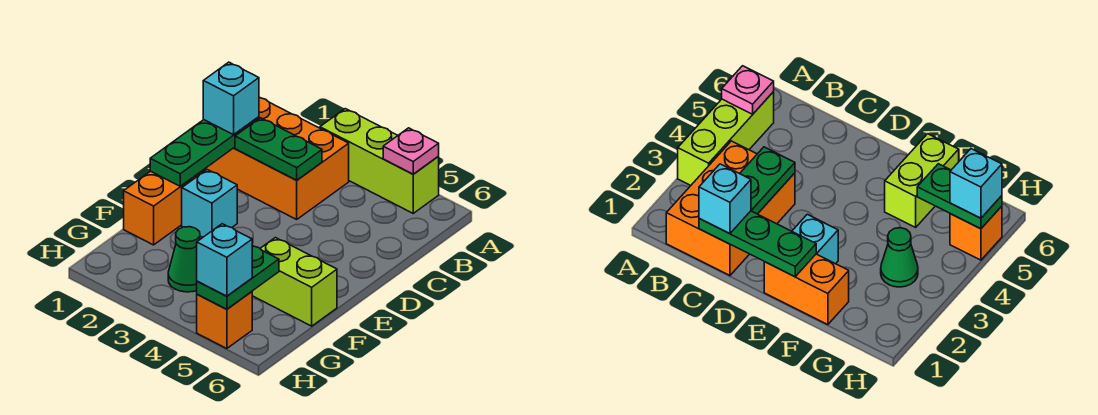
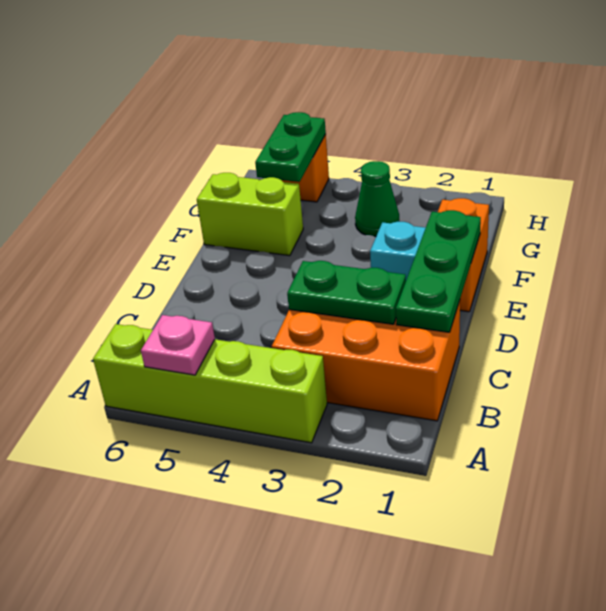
lime brick A3:A5 level 1 -> lime brick A3:A6 level 1
cyan brick C1 level 3 -> none
cyan brick H5 level 3 -> none

